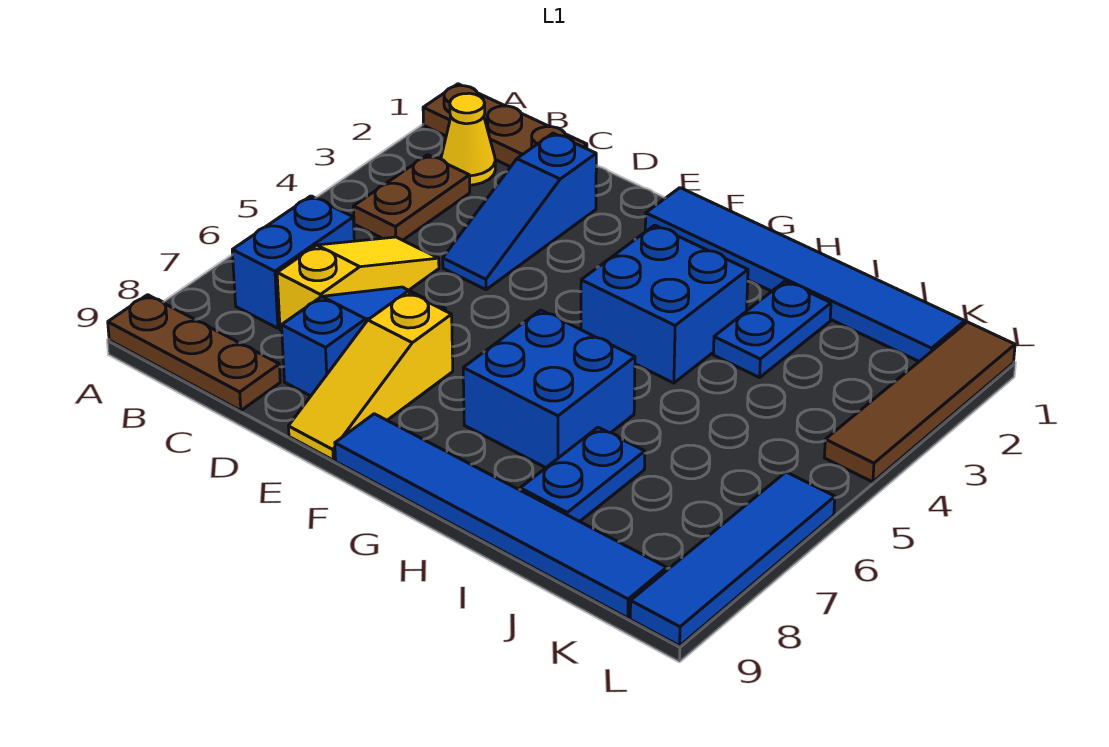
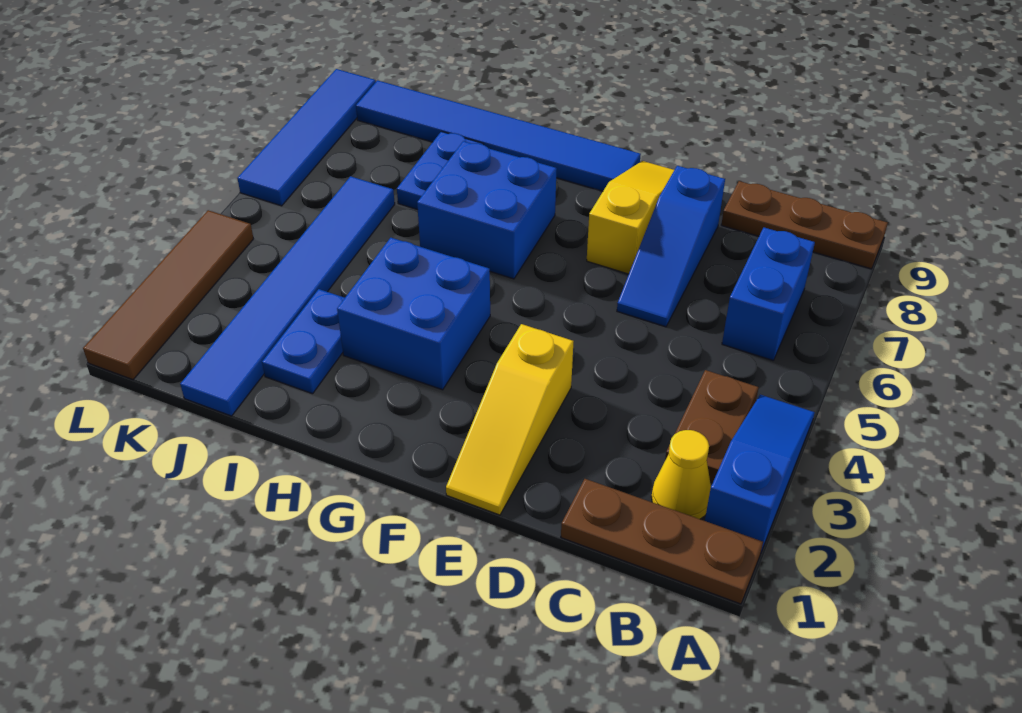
yellow slope C5:C7 level 1 top 7 -> yellow slope E1:E3 level 1 top 3
blue slope D2:D4 level 1 top 2 -> blue slope A2:A4 level 1 top 2
blue tile F1:K1 level 1 -> blue tile J1:J6 level 1

